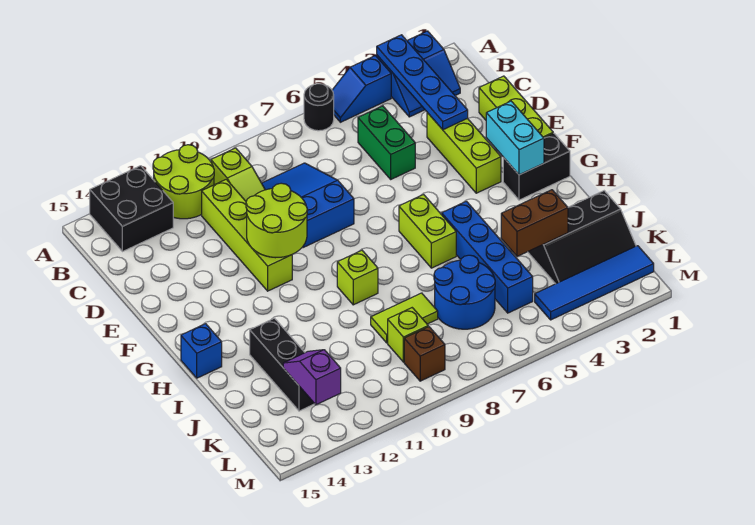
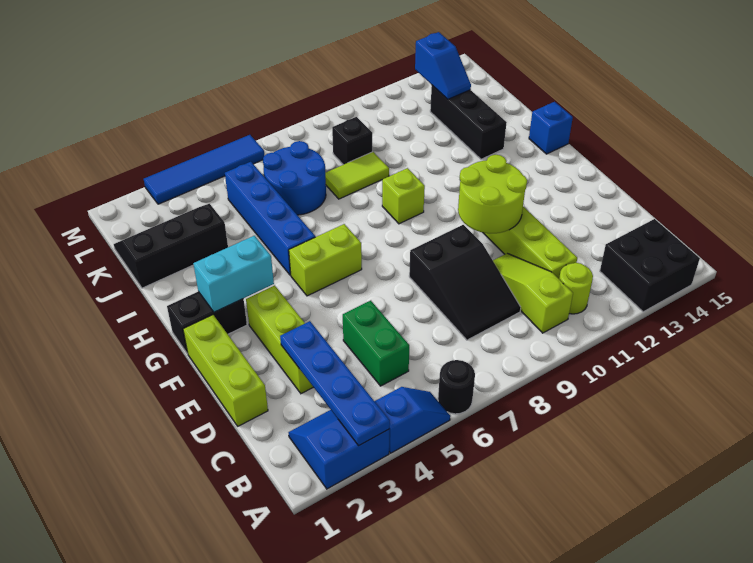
lime round brick A11:B12 level 1 -> lime round brick B11 level 1
blue slope C8:E9 level 1 top E -> black slope C8:E9 level 1 top E
cyan brick F2:G2 level 2 -> cyan brick G2:G3 level 2
lime brick G6:H6 level 1 -> lime brick G5:G6 level 1
brown brick J3:J4 level 2 -> none
lime brick K9 level 1 -> black brick K9 level 1
purple slope K13:L13 level 2 top L -> blue slope K13:L13 level 2 top L
blue tile L1:L4 level 1 -> blue tile M3:M6 level 1
brown brick L9 level 1 -> none

